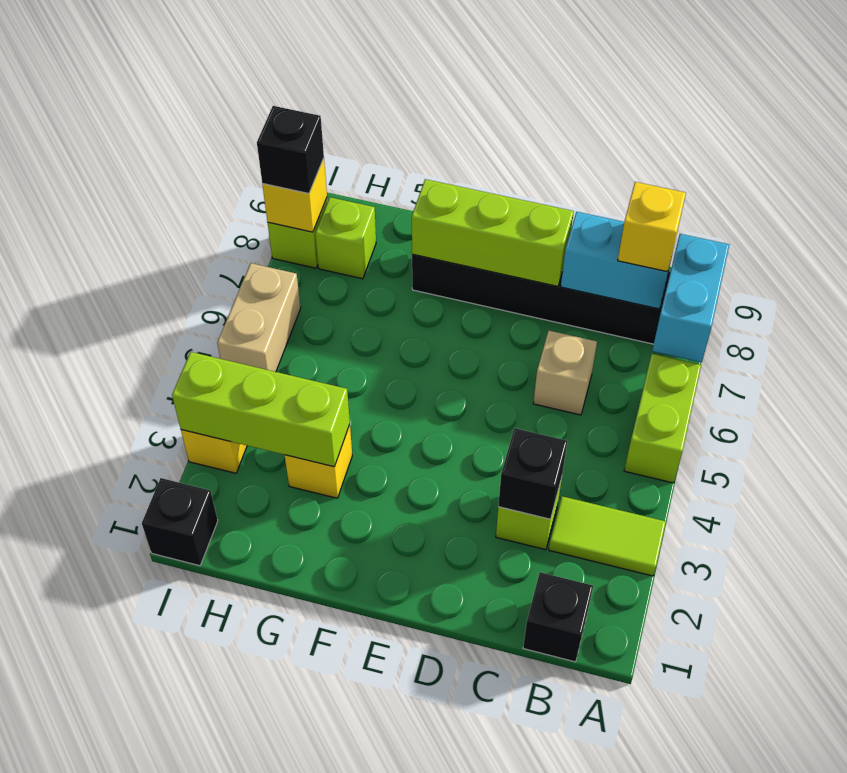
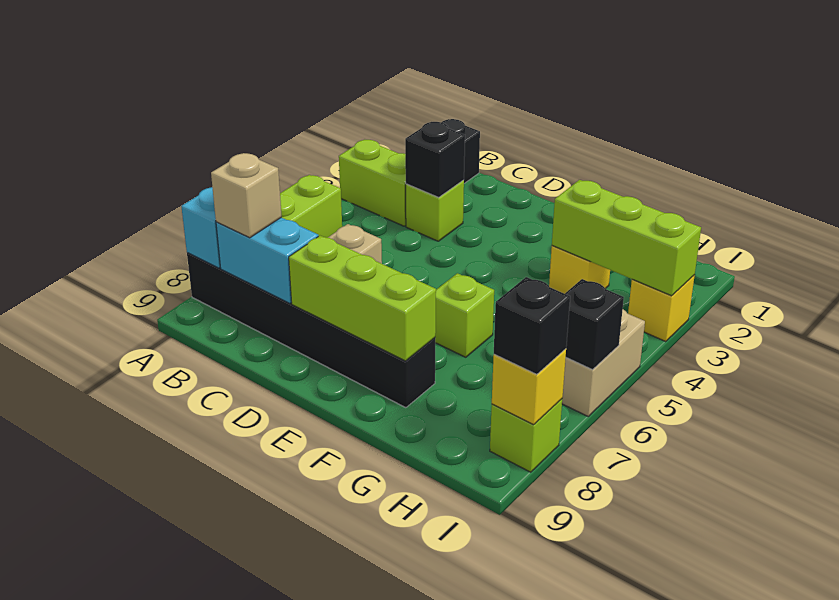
lime tile A3:B3 level 1 -> lime brick A3:B3 level 1
yellow brick B8 level 3 -> tan brick B8 level 3
lime brick H8 level 1 -> lime brick F6 level 1
black brick I1 level 1 -> black brick I6 level 2

